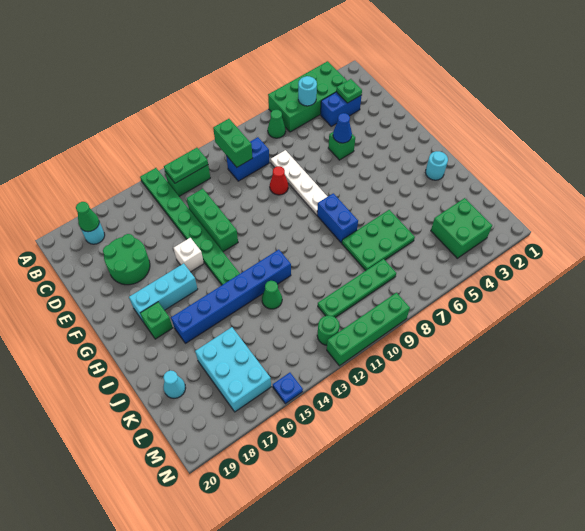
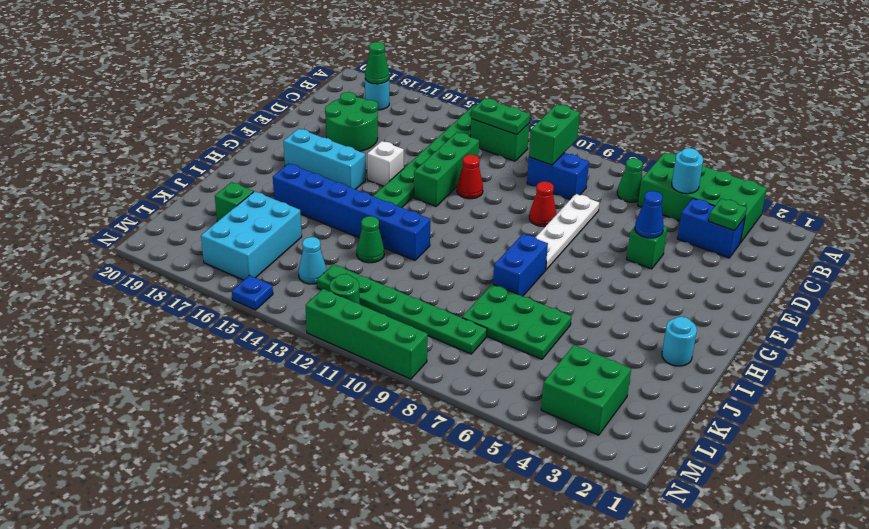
none -> red cone E12 level 1
green brick H18 level 1 -> green brick K18 level 1
cyan cone K19 level 1 -> cyan cone L14 level 1
green plate L8:L11 level 1 -> green plate L8:L13 level 1

